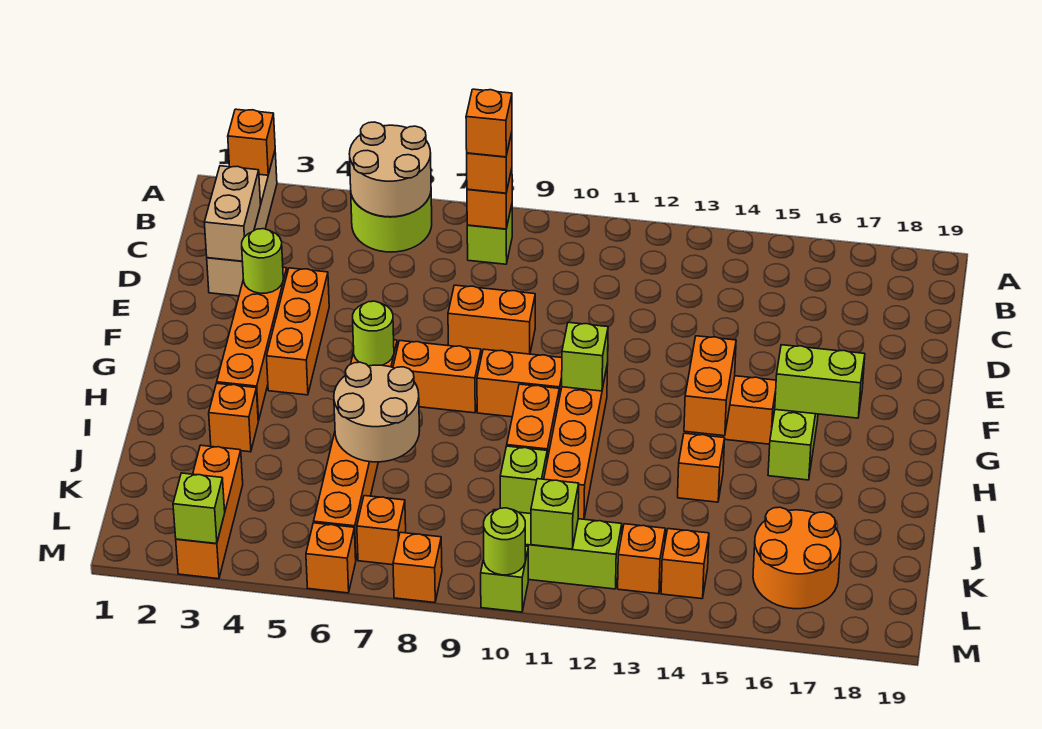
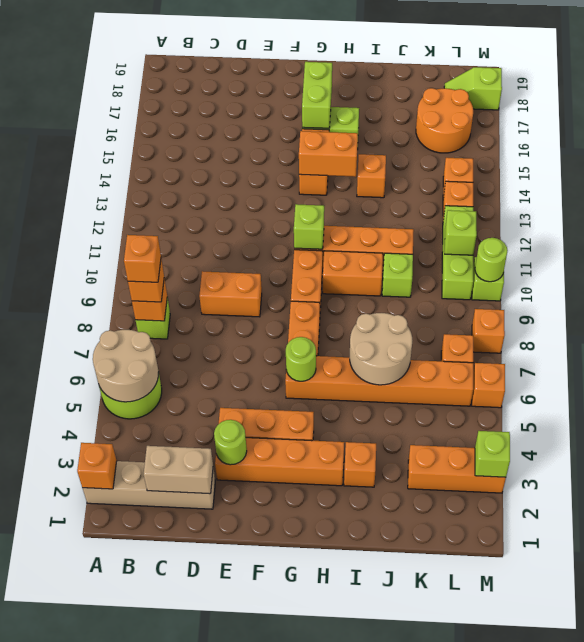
orange brick E8:E9 level 1 -> orange brick D9:E9 level 1
none -> lime slope L18:M18 level 1 top M

